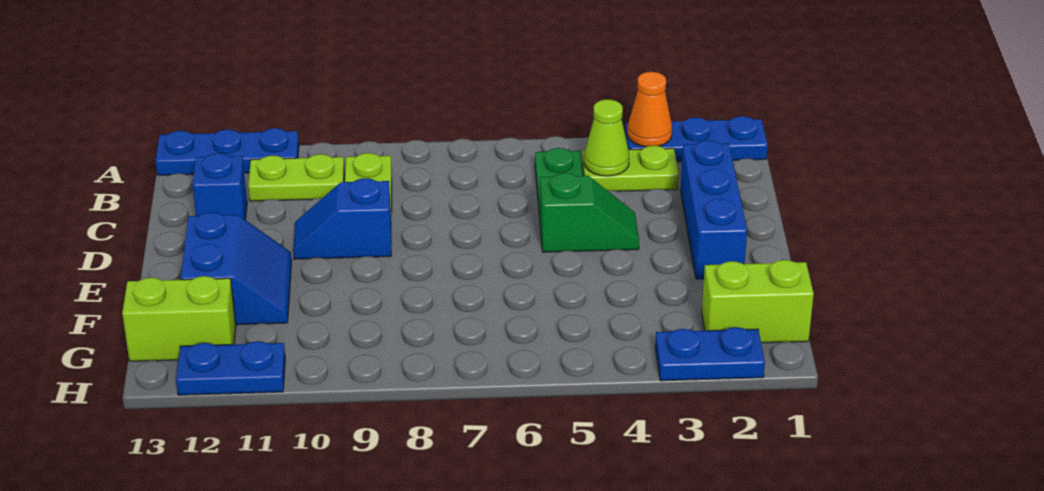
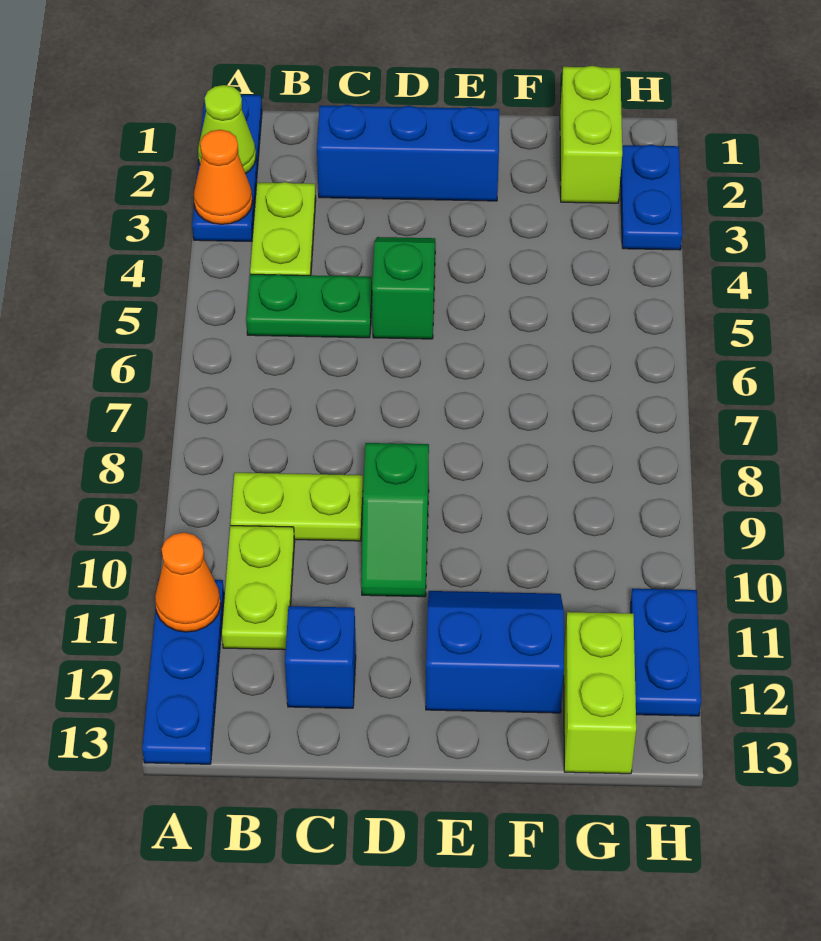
none -> orange cone A11 level 2
lime cone B4 level 2 -> lime cone A2 level 2
blue slope D9:D10 level 1 top 9 -> green slope D9:D10 level 1 top 9

